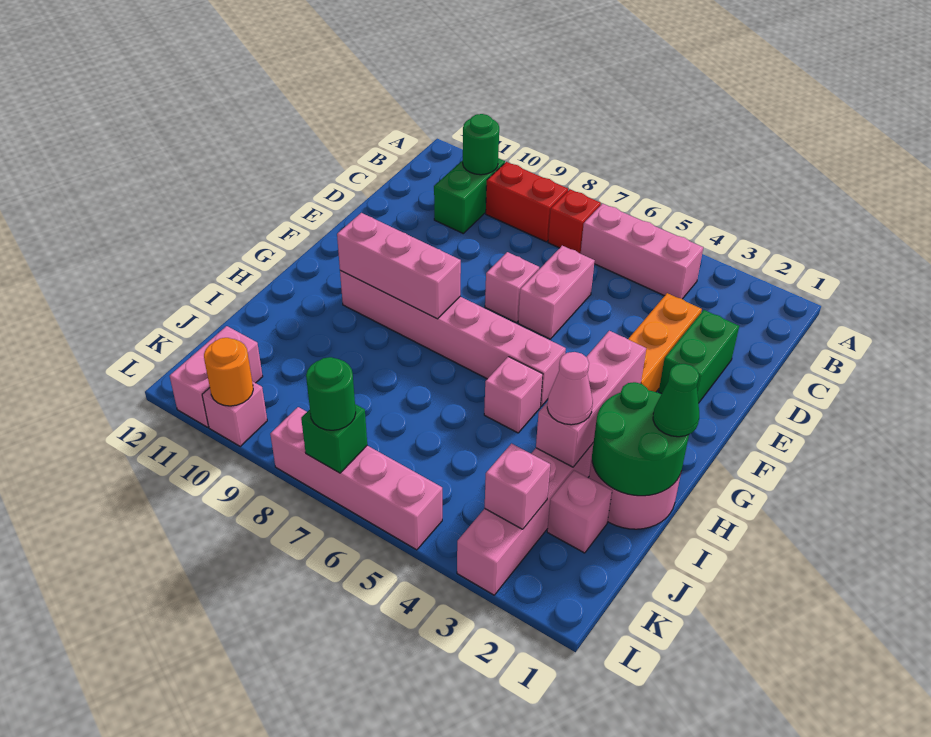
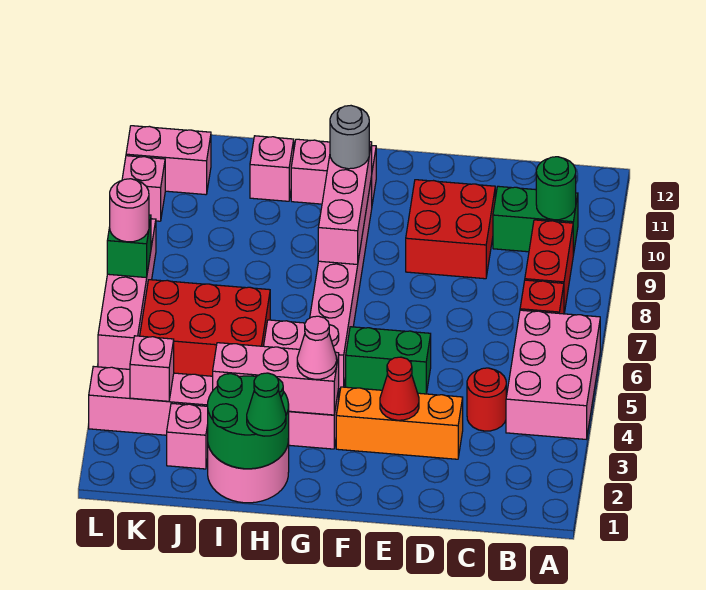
pink brick B4:B6 level 1 -> pink brick A4:B6 level 1
none -> red round brick C4 level 1
green brick D2:E2 level 1 -> green brick E5:F5 level 1
pink brick D6:E6 level 1 -> pink brick G11:H11 level 1
none -> red brick D9:E10 level 1
none -> red cone E3 level 2
pink brick E7 level 1 -> pink brick I11 level 1
none -> grey round brick G10 level 3
pink cone I3 level 3 -> pink cone G3 level 3
none -> red brick I5:K6 level 1
green round brick L7 level 3 -> pink round brick L7 level 3
orange round brick L10 level 2 -> none

